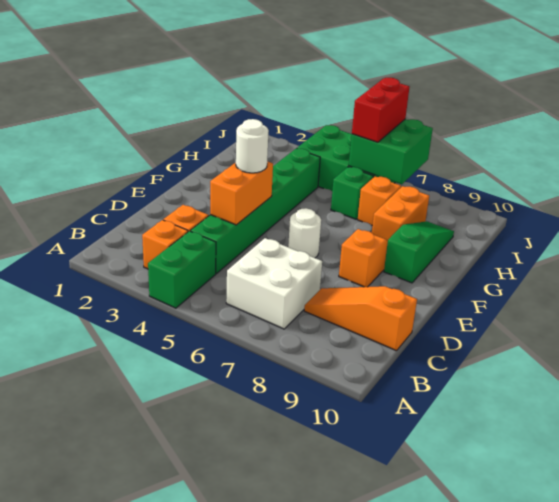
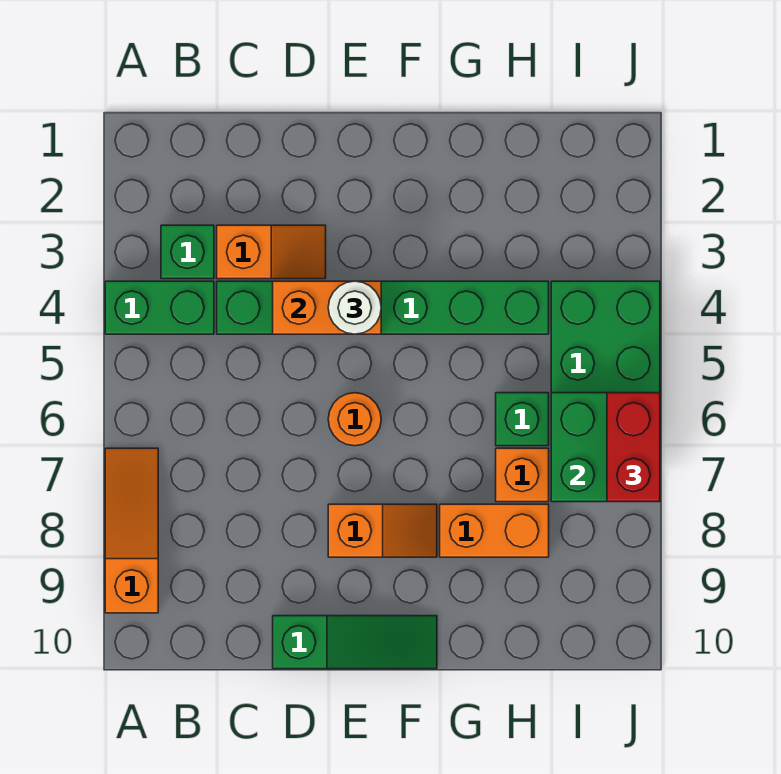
orange brick B3 level 1 -> green brick B3 level 1
white brick B6:C7 level 1 -> none
orange slope C8:C10 level 1 top 10 -> orange slope A7:A9 level 1 top 9
white round brick E6 level 1 -> orange round brick E6 level 1
green slope F9:H9 level 1 top F -> green slope D10:F10 level 1 top D
red brick I6:J6 level 3 -> red brick J6:J7 level 3

